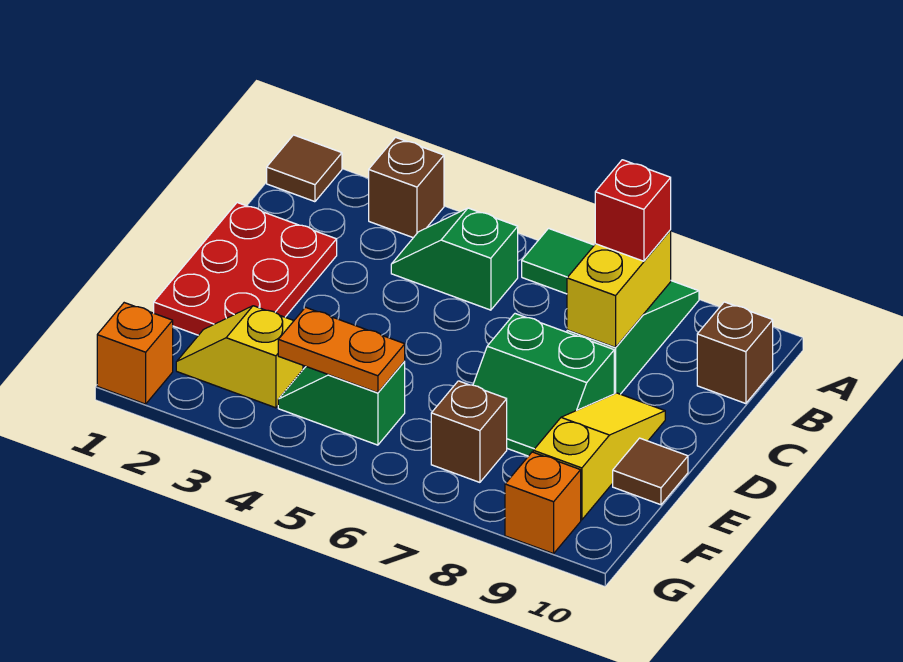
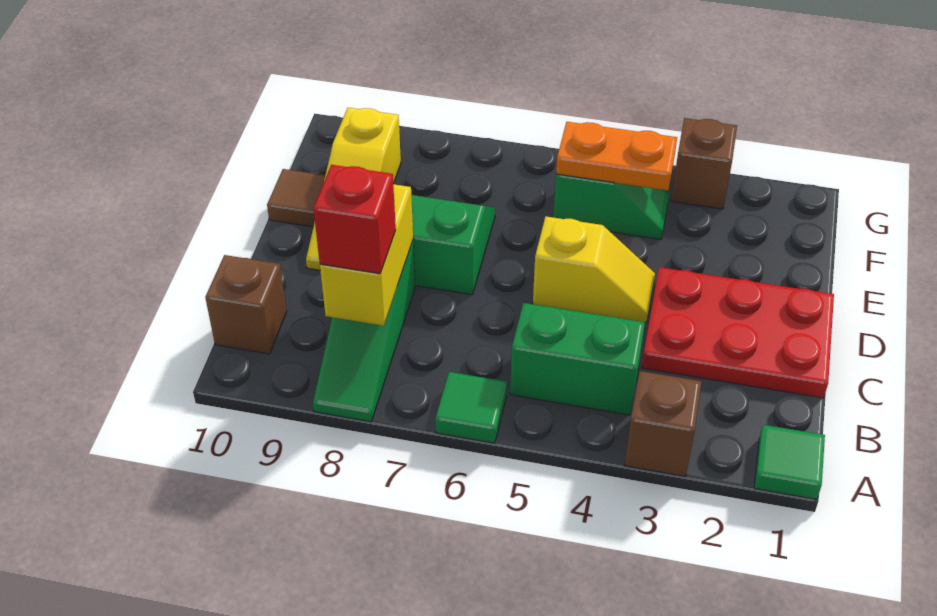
brown tile A1 level 1 -> green tile A1 level 1
green slope B4:B5 level 1 top 5 -> green brick B4:B5 level 1
red plate C1:E2 level 1 -> red plate C1:D3 level 1
yellow slope F2:F3 level 1 top 3 -> yellow slope D4:D5 level 1 top 5
brown brick F7 level 1 -> brown brick G3 level 1
orange brick G1 level 1 -> none
orange brick G9 level 1 -> none

